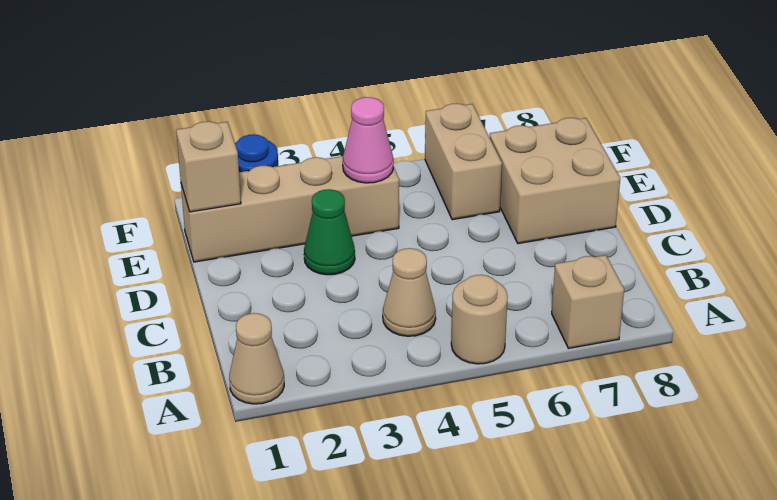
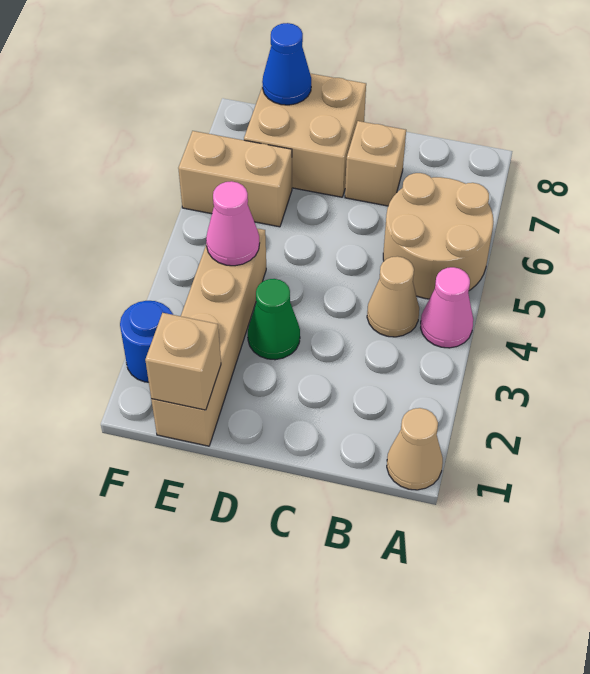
none -> pink cone A4 level 1
tan round brick A5 level 1 -> tan round brick A5:B6 level 1
tan brick A7 level 1 -> tan brick C7 level 1
none -> blue cone E8 level 2

